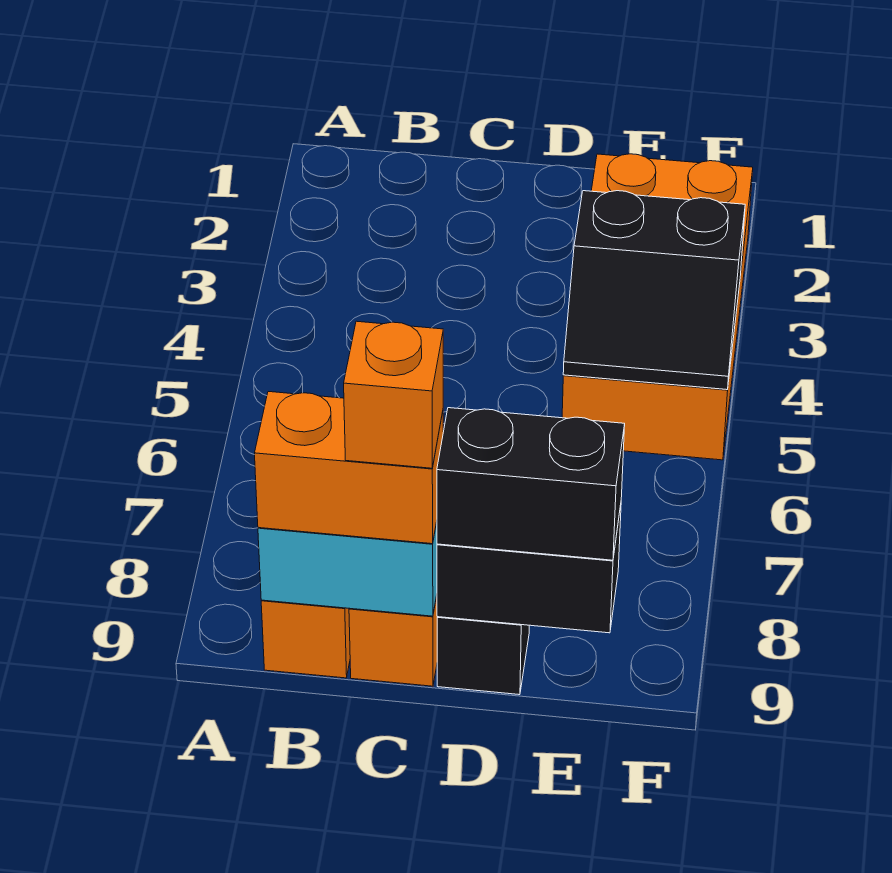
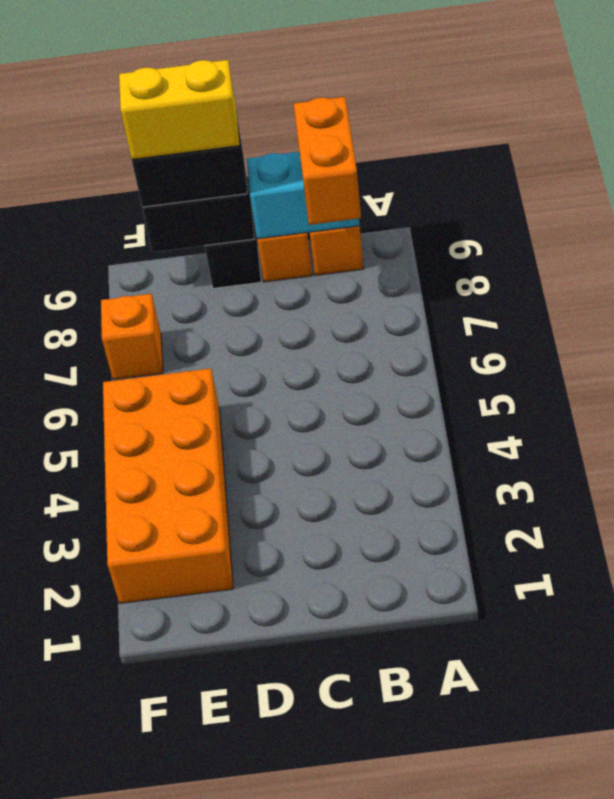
orange brick B9:C9 level 3 -> orange brick B8:B9 level 3
orange brick C9 level 4 -> orange brick F7 level 1
none -> yellow brick D9:E9 level 4
black slope E4:F5 level 2 top 4 -> none

